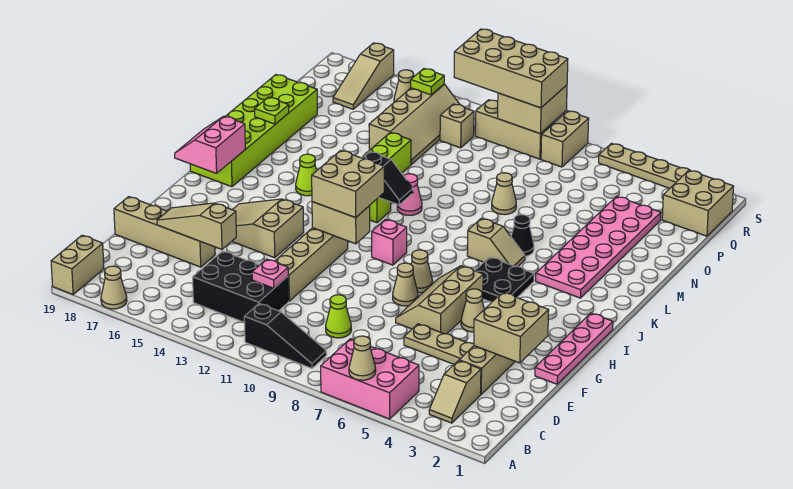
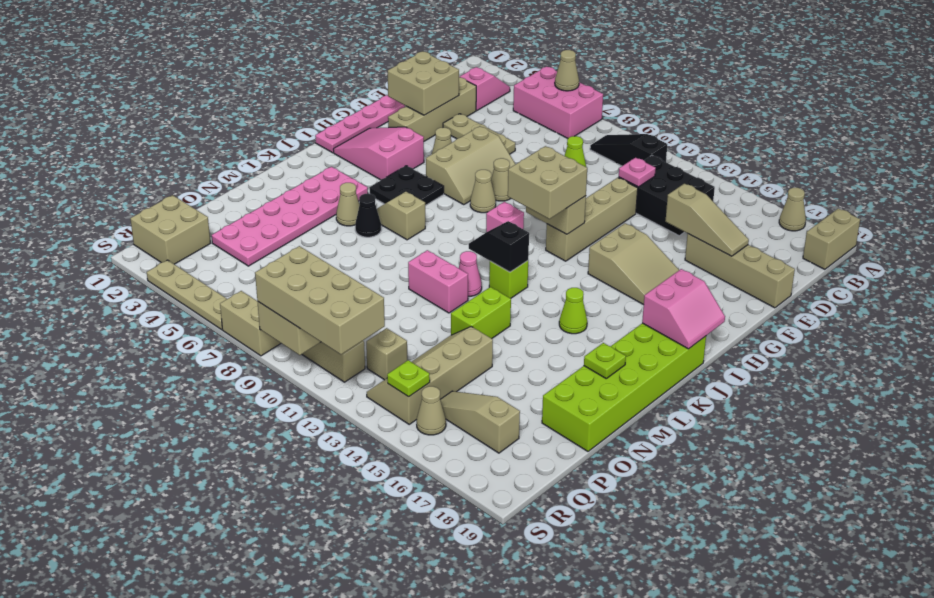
tan slope B3:C3 level 1 top C -> pink slope B3:C3 level 1 top C
none -> pink slope H2:I4 level 1 top 4
none -> pink brick M10:M11 level 1
tan cone N8 level 1 -> tan cone L5 level 1
tan slope Q17:S17 level 1 top S -> tan slope Q15:Q17 level 1 top 17
tan brick R8:S8 level 1 -> tan brick S7:S8 level 1

